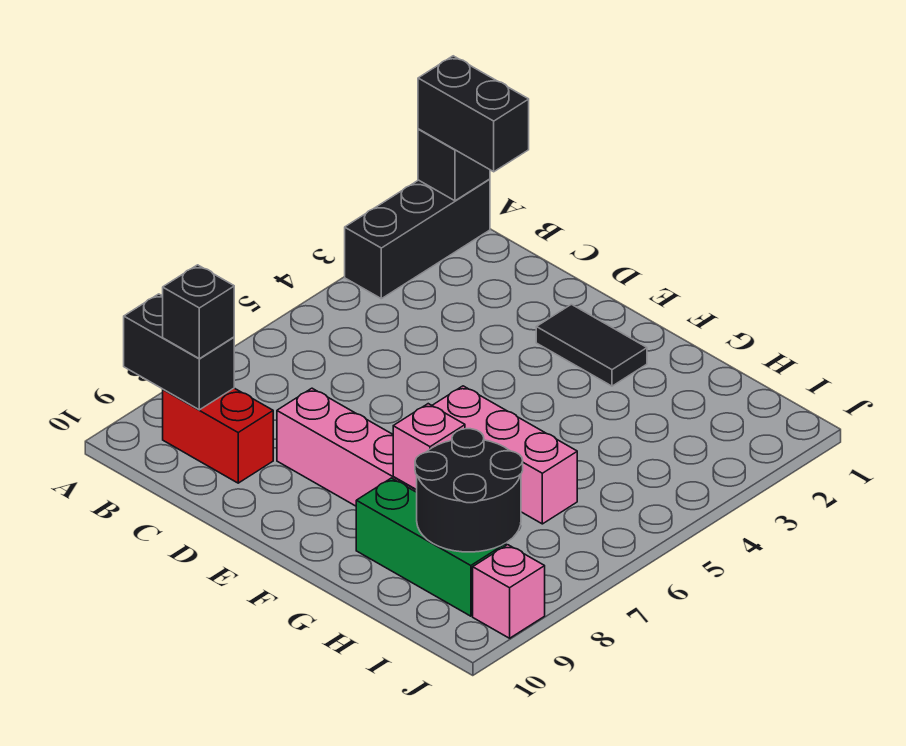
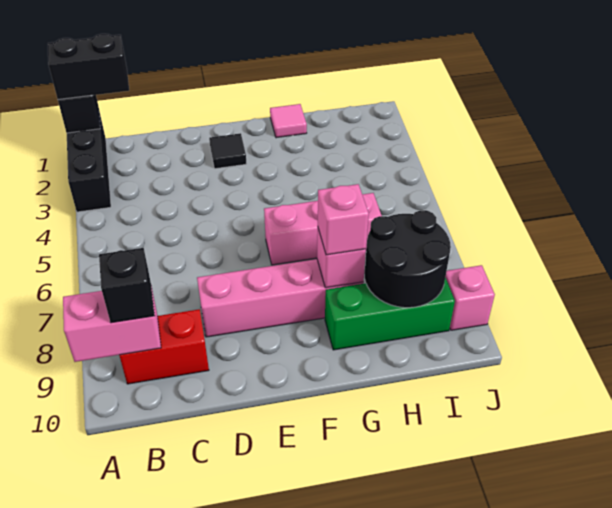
black brick A9:B9 level 2 -> pink brick A9:B9 level 2
black tile E2:F2 level 1 -> black tile E2 level 1
none -> pink tile G1 level 1
none -> pink brick G8 level 3

